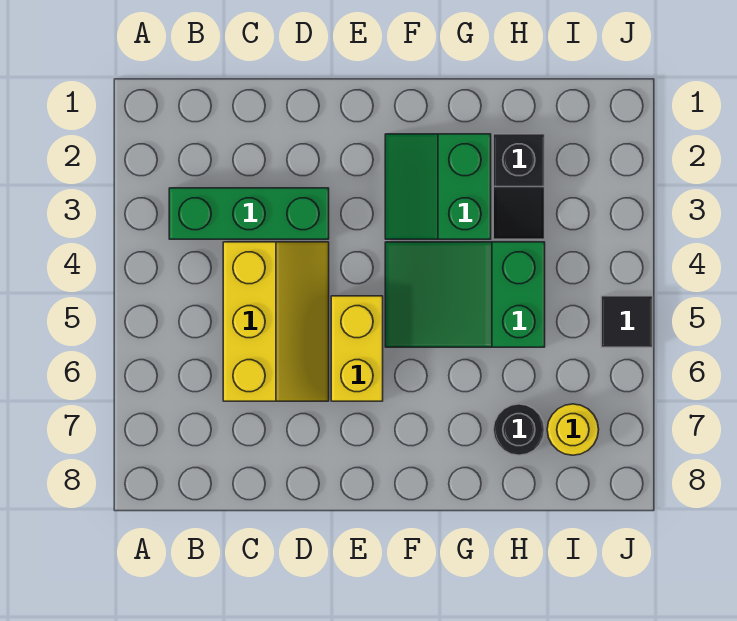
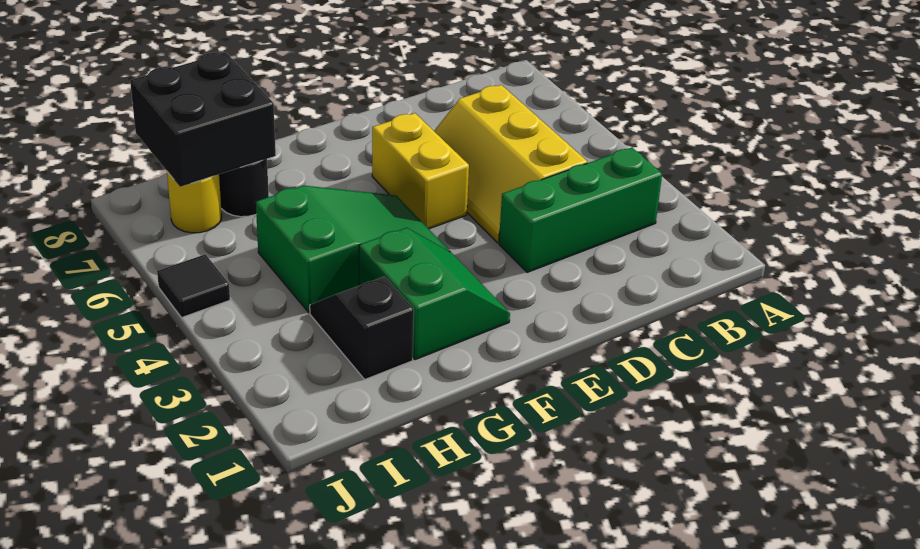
none -> black brick H7:I8 level 2

